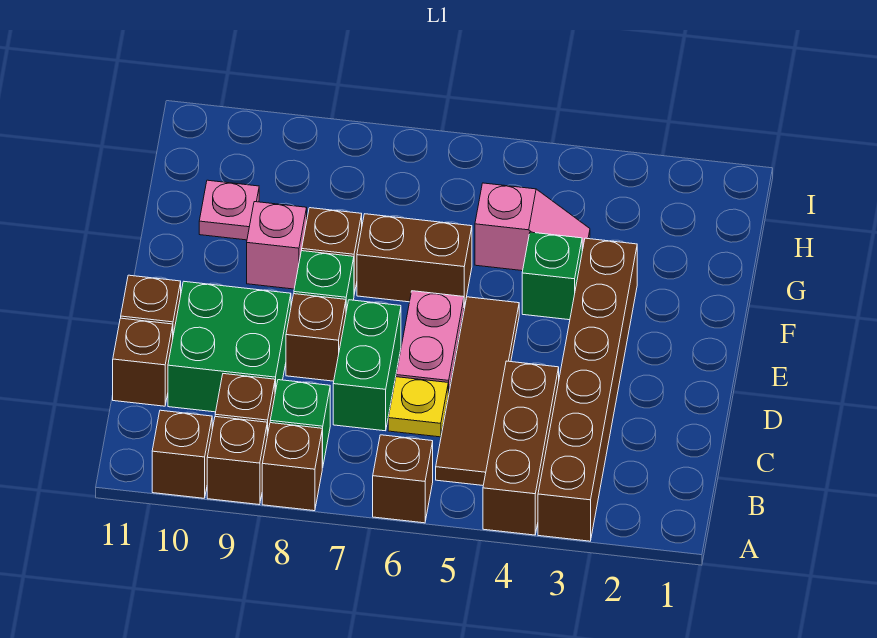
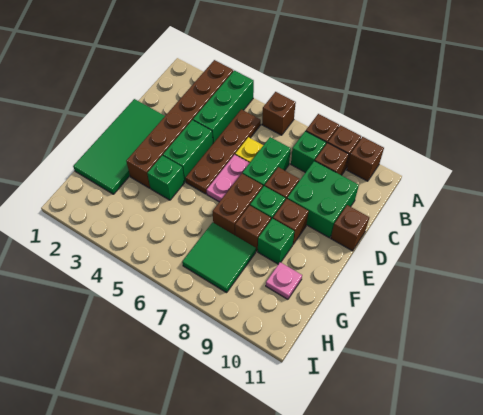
brown brick A4:C4 level 1 -> green brick A4:C4 level 1
brown tile B5:E5 level 1 -> brown plate B5:E5 level 1
brown brick C11 level 1 -> brown brick E9 level 1
none -> green tile D1:G2 level 1
none -> green brick D4:E4 level 1
brown brick F6:F7 level 1 -> brown brick E7:F7 level 1
pink brick F9 level 1 -> green brick F9 level 1
pink slope G4:G5 level 1 top 5 -> none
none -> green tile G7:H8 level 1

